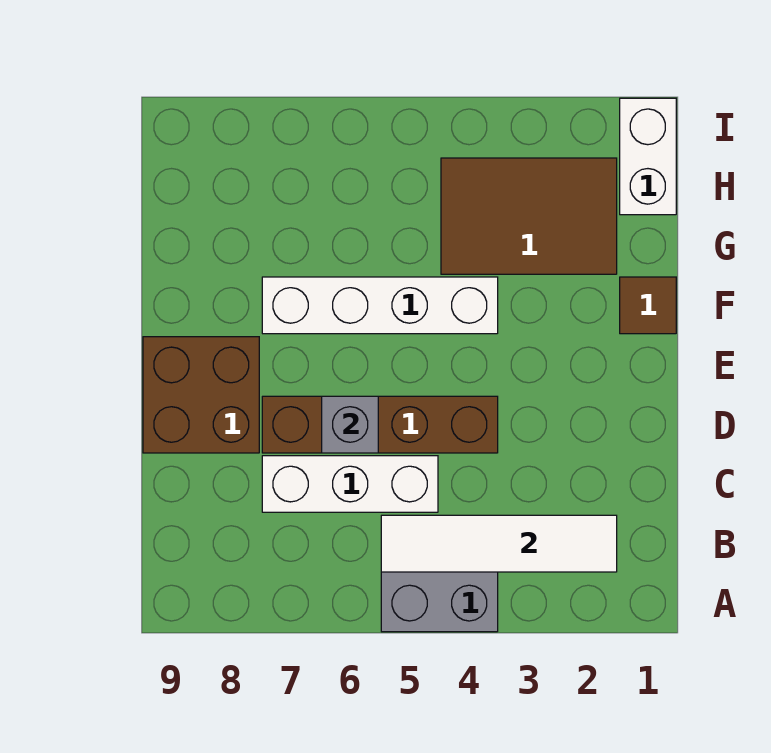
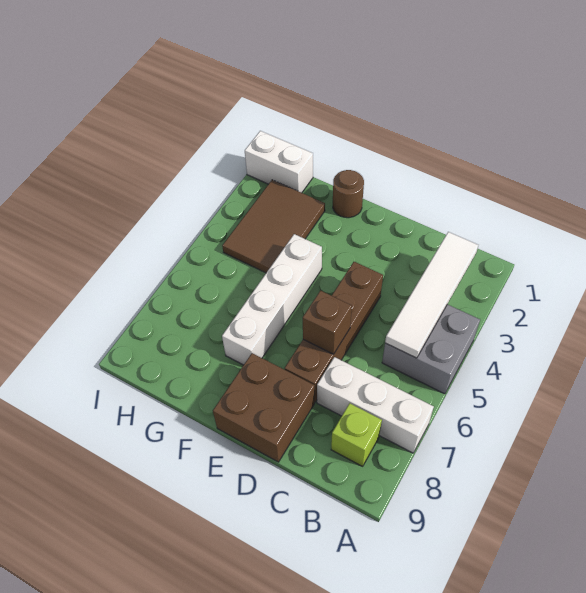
none -> lime brick B8 level 1
white brick C5:C7 level 1 -> white brick A7:C7 level 1
grey brick D6 level 2 -> brown brick D6 level 2
brown tile F1 level 1 -> brown round brick F1 level 1

